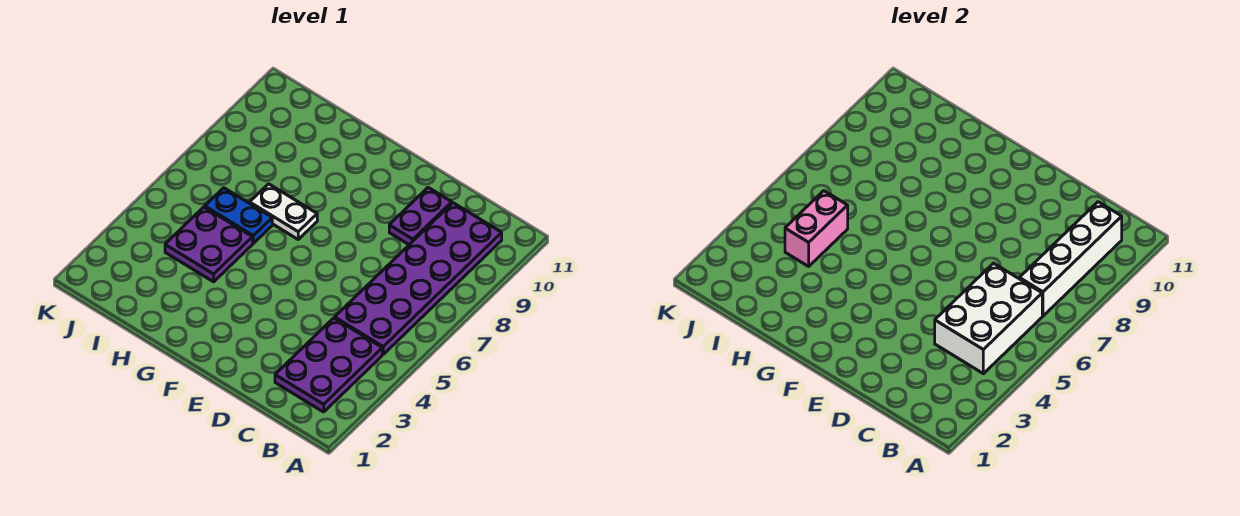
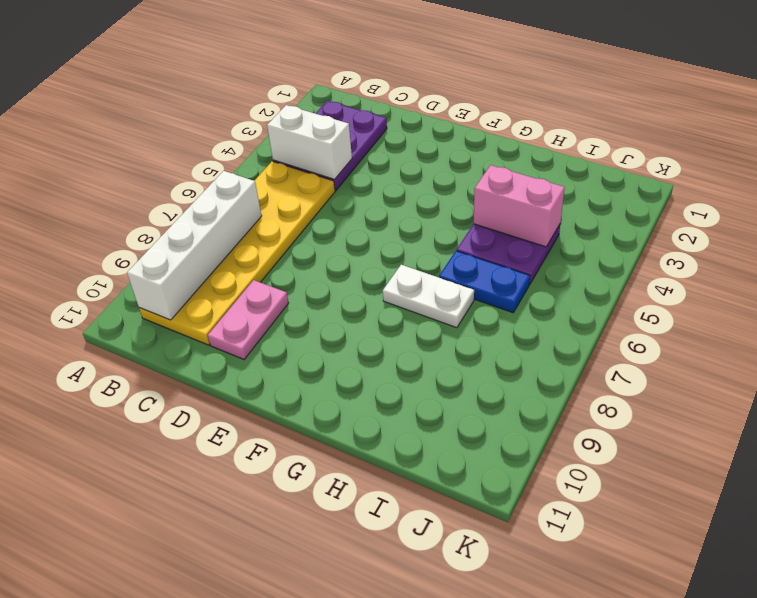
white brick B4:C6 level 2 -> white brick B4:C4 level 2
purple plate B5:C10 level 1 -> yellow plate B5:C10 level 1
purple plate D9:D10 level 1 -> pink plate D9:D10 level 1
pink brick I4:I5 level 2 -> pink brick H4:I4 level 2

